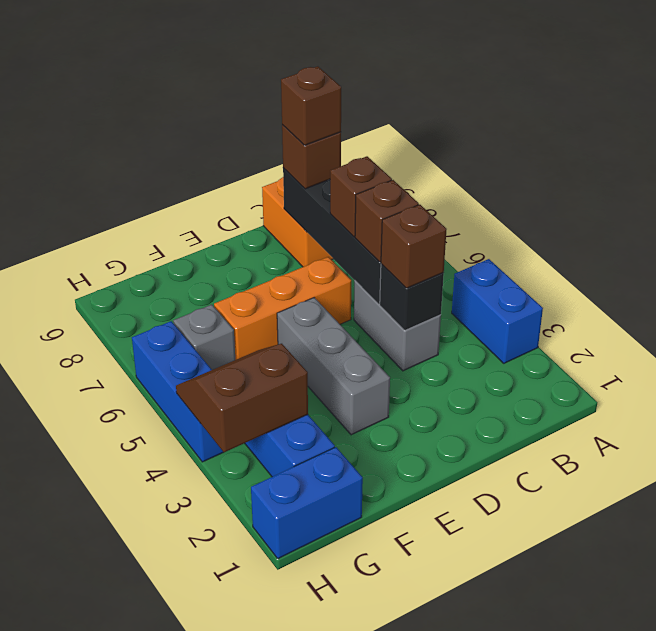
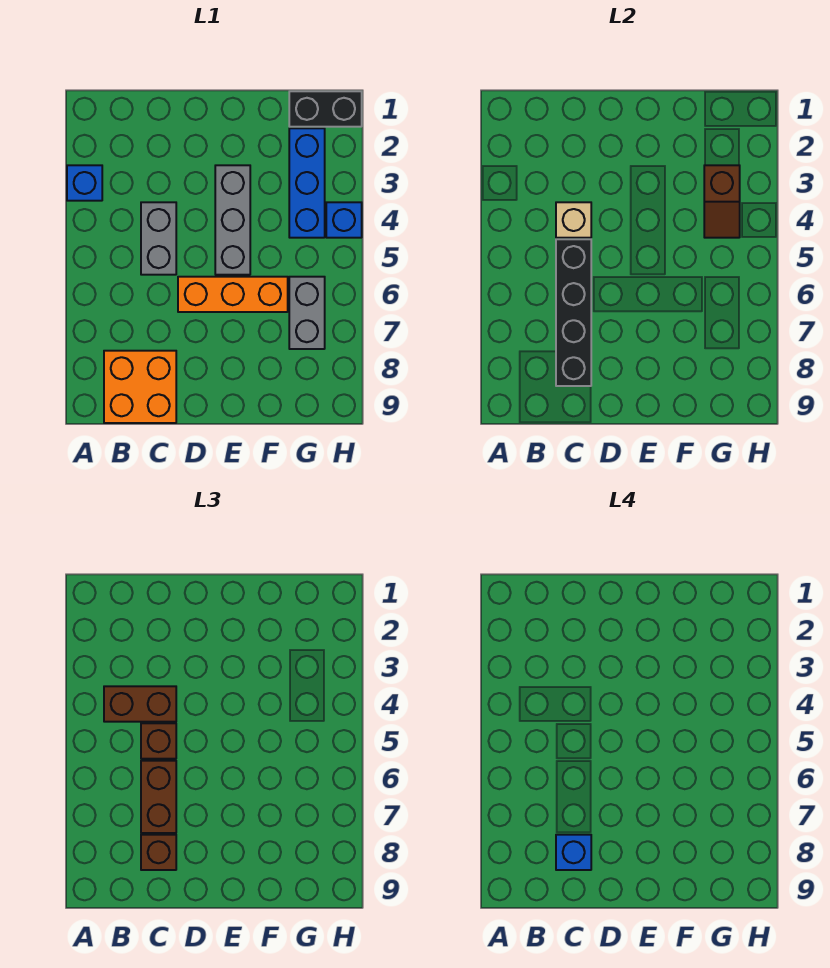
blue brick A3:A4 level 1 -> blue brick A3 level 1
black brick C4 level 2 -> tan brick C4 level 2
brown brick C4 level 3 -> brown brick B4:C4 level 3
brown brick C6 level 3 -> brown brick C6:C7 level 3
brown brick C8 level 4 -> blue brick C8 level 4
blue brick G1:H1 level 1 -> black brick G1:H1 level 1
brown slope G3:H4 level 2 top 3 -> brown slope G3:G4 level 2 top 3
grey brick G6 level 1 -> grey brick G6:G7 level 1
blue brick H4:H6 level 1 -> blue brick H4 level 1

